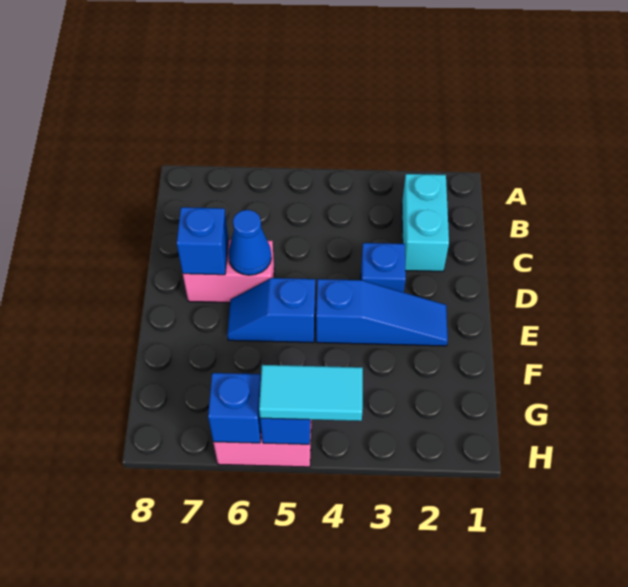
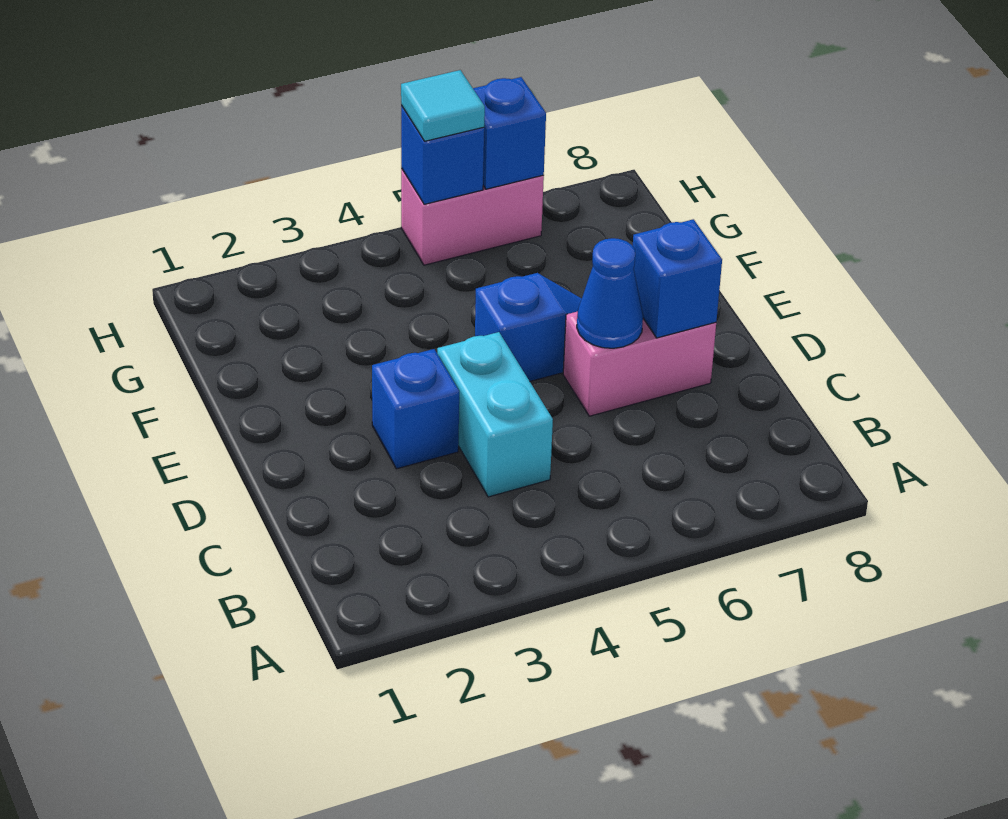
cyan brick B2:C2 level 1 -> cyan brick C4:D4 level 1
blue slope E2:E4 level 1 top 4 -> none
cyan tile H4:H5 level 3 -> cyan tile H5 level 3

